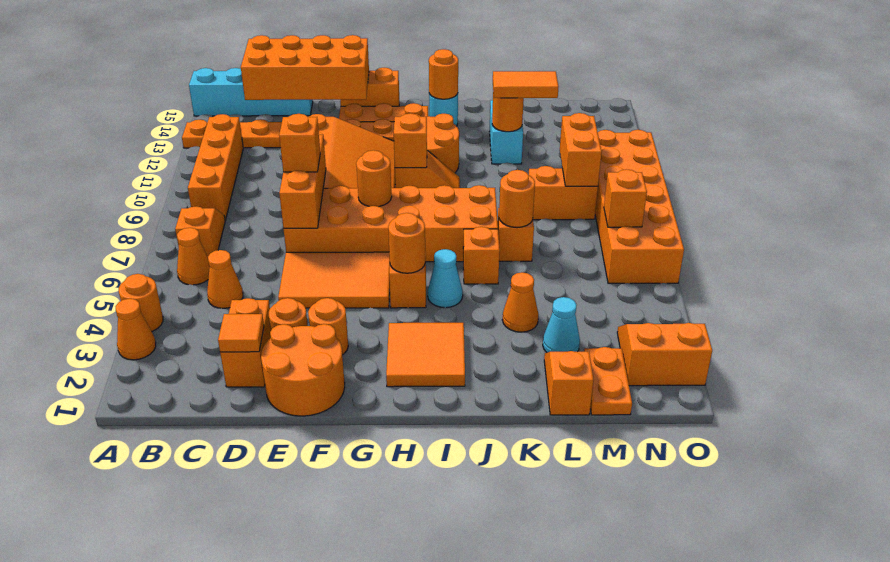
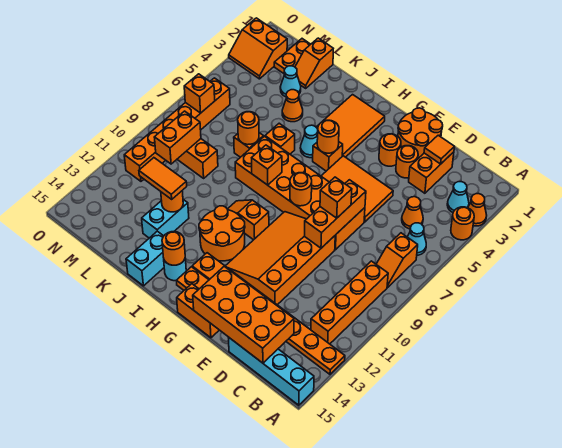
none -> cyan cone B3 level 1
orange cone B6 level 1 -> cyan cone B6 level 1
orange tile H2:I3 level 1 -> orange tile H2:I4 level 1
orange brick H10 level 2 -> orange brick I8 level 2
none -> cyan brick J14:J15 level 1
orange brick N6:O11 level 1 -> orange brick N6:N11 level 1

